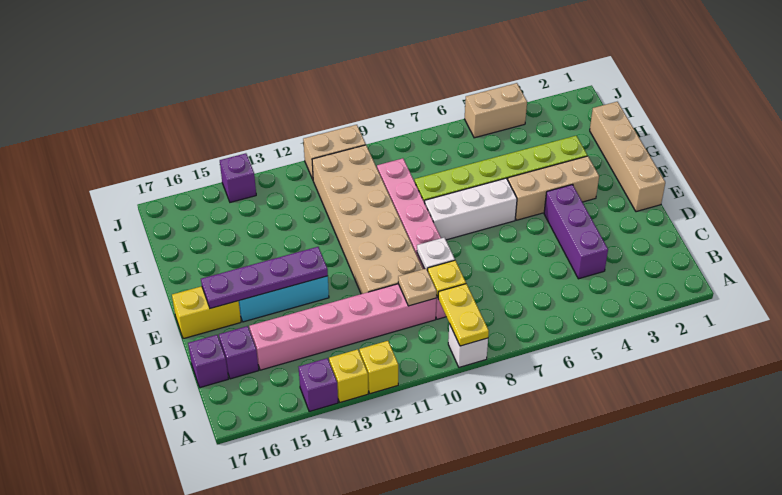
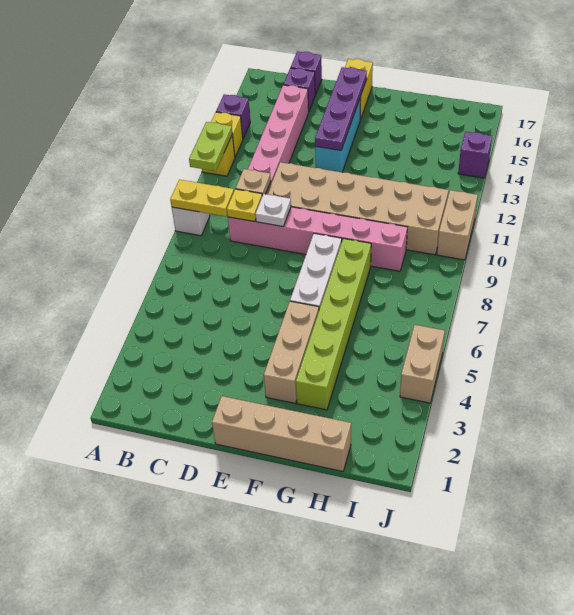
none -> lime plate A11:A12 level 2
purple brick C4:E4 level 1 -> none

